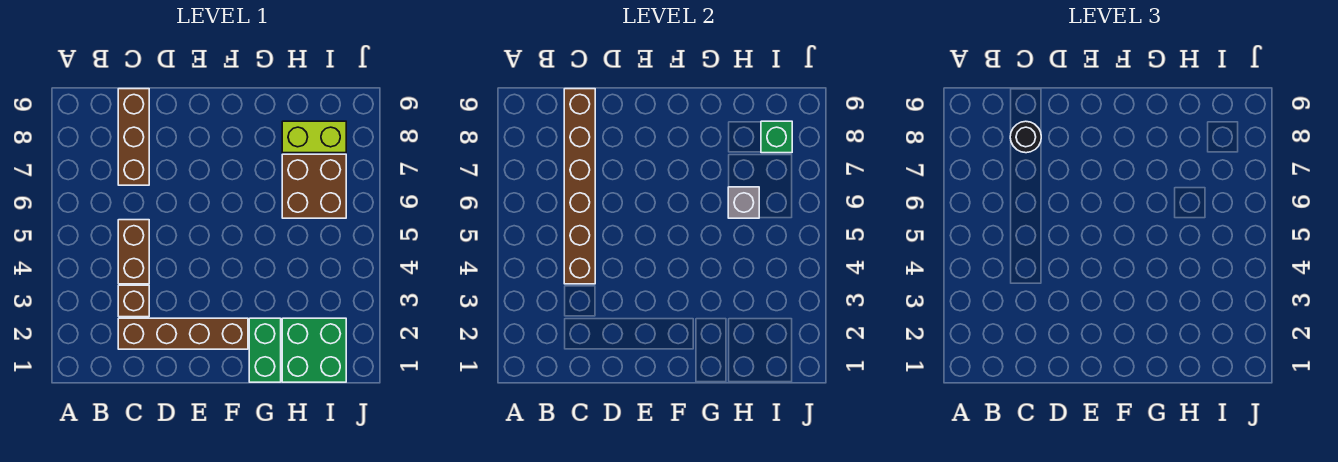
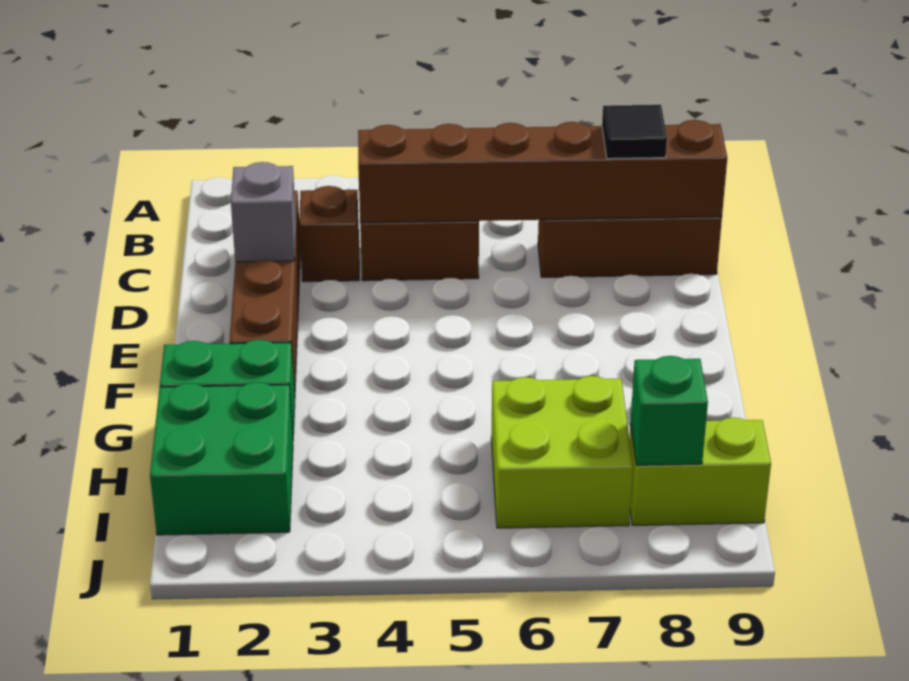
black round brick C8 level 3 -> black tile C8 level 3
brown brick H6:I7 level 1 -> lime brick H6:I7 level 1
grey brick H6 level 2 -> grey brick D2 level 2
lime brick H8:I8 level 1 -> lime brick I8:I9 level 1

